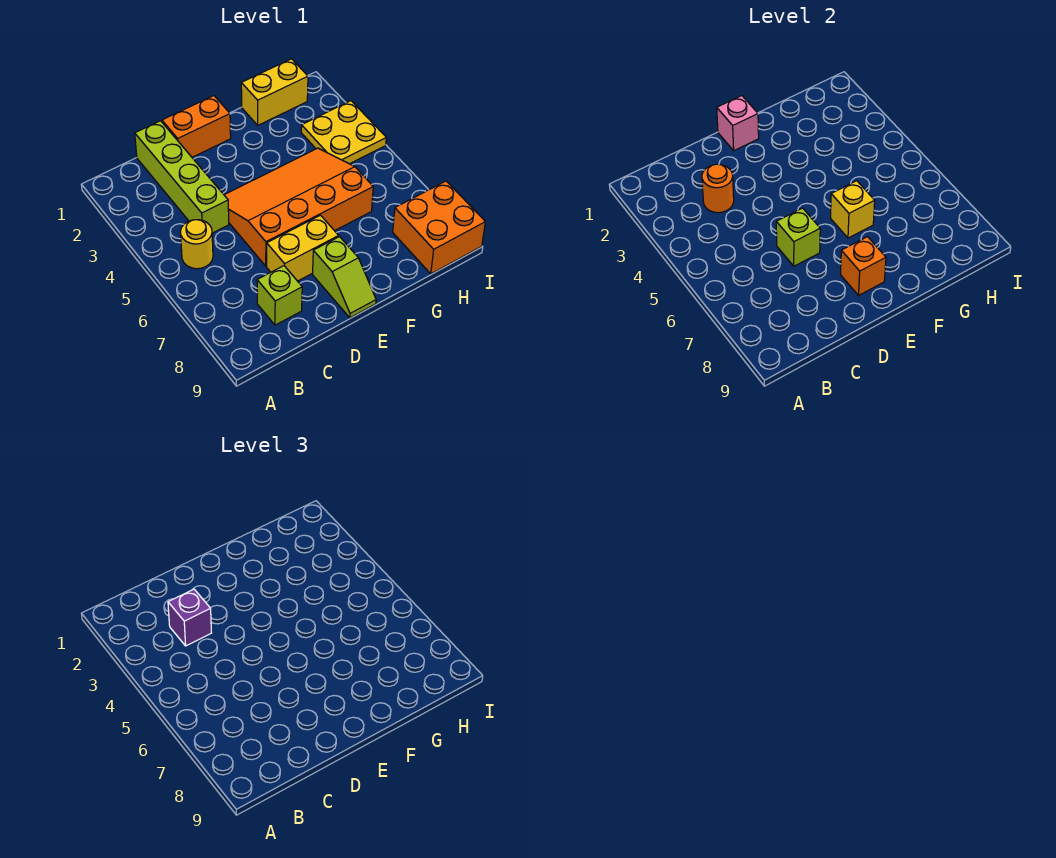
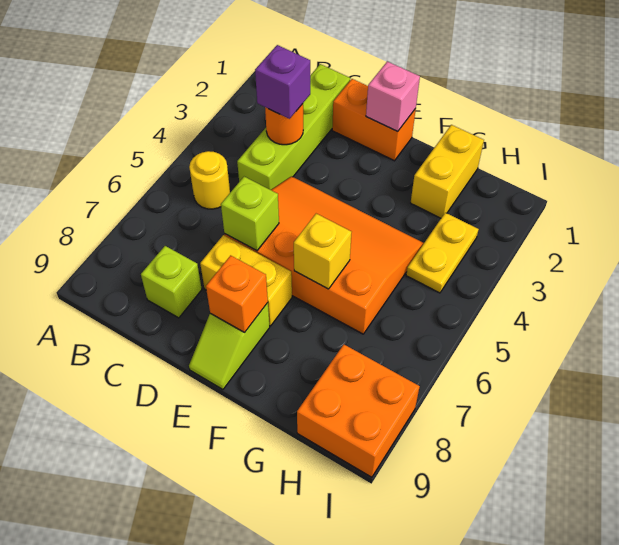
yellow brick G1:H1 level 1 -> yellow brick G1:G2 level 1
yellow plate H3:I4 level 1 -> yellow plate H3:H4 level 1

